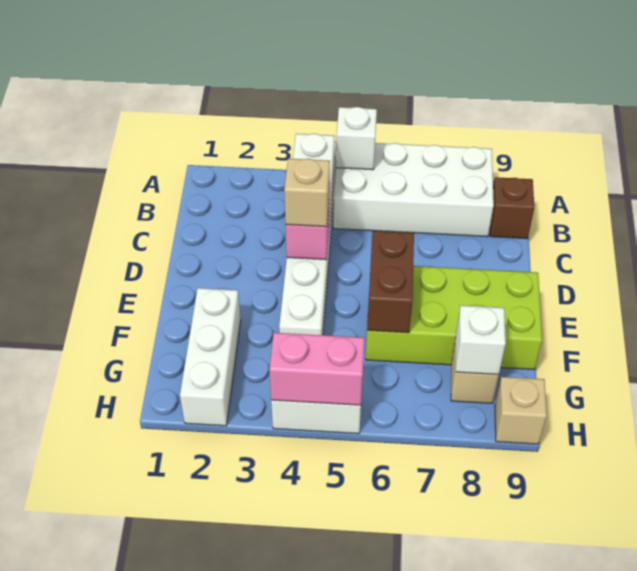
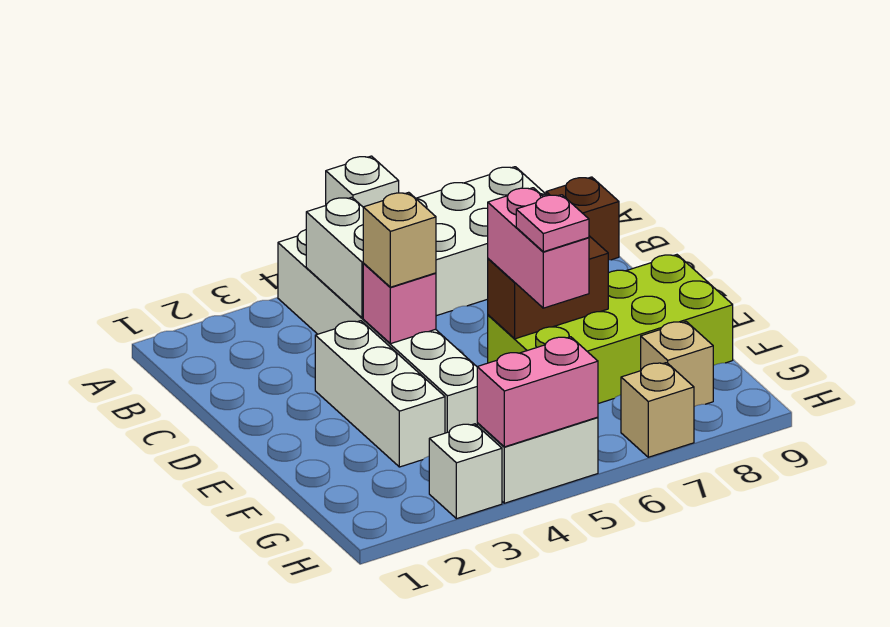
brown brick E6:F6 level 2 -> brown brick E6:E7 level 2
none -> pink brick E6:F6 level 3
white brick F2:H2 level 1 -> white brick D3:F3 level 1
none -> pink plate F6 level 4
white brick G8 level 2 -> white brick H3 level 1
tan brick H9 level 1 -> tan brick H7 level 1

